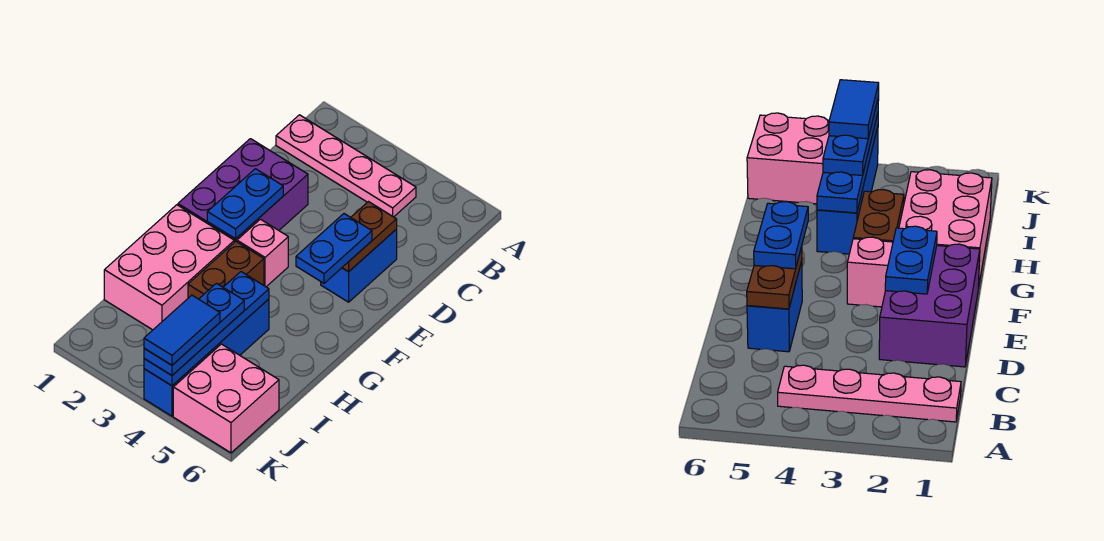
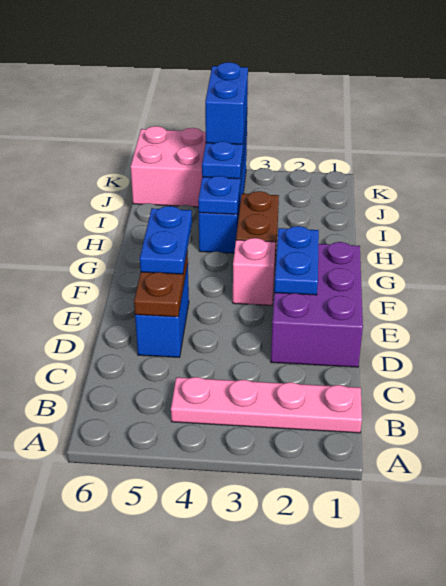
pink brick G1:I2 level 1 -> none
blue tile J4:K4 level 4 -> blue brick J4:K4 level 4

